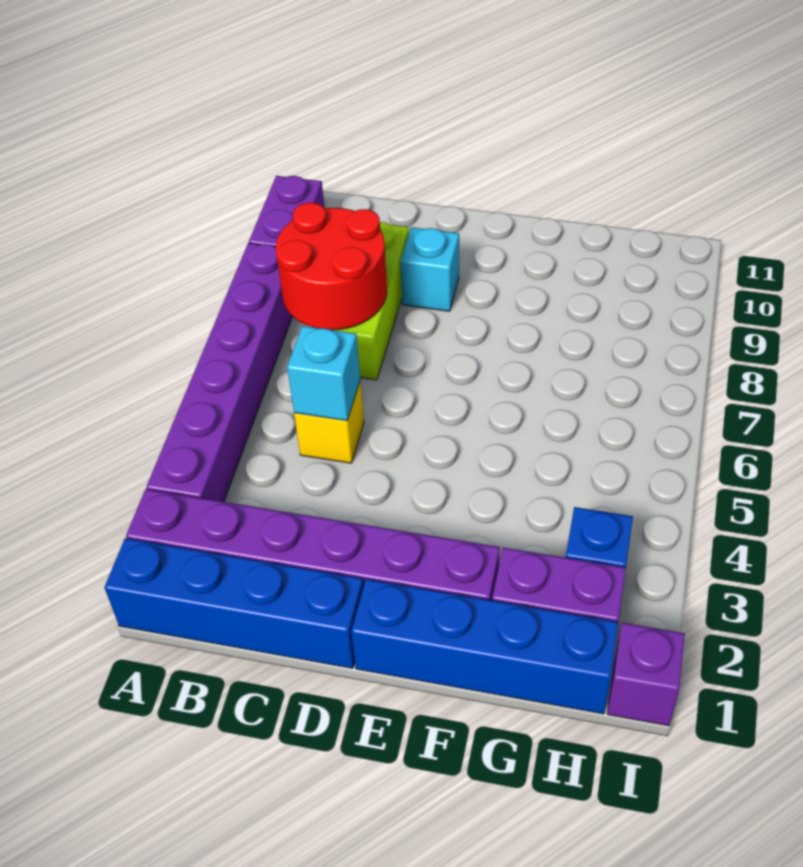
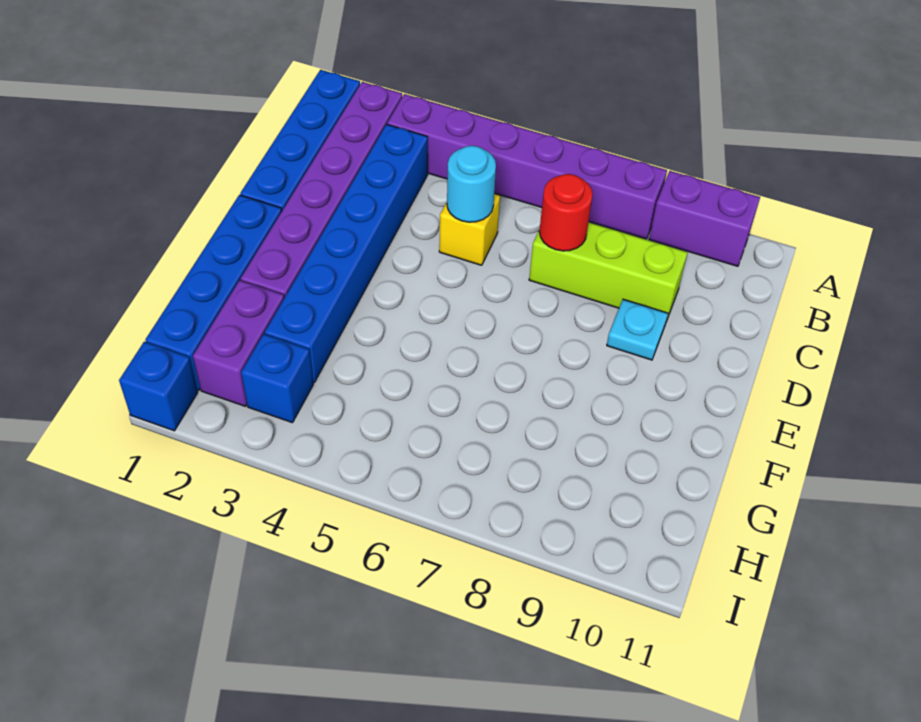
none -> blue brick B3:G3 level 1
red round brick B7:C8 level 2 -> red round brick C7 level 2
cyan brick C5 level 2 -> cyan round brick C5 level 2
cyan brick D9 level 1 -> cyan plate D9 level 1
purple brick I1 level 1 -> blue brick I1 level 1

